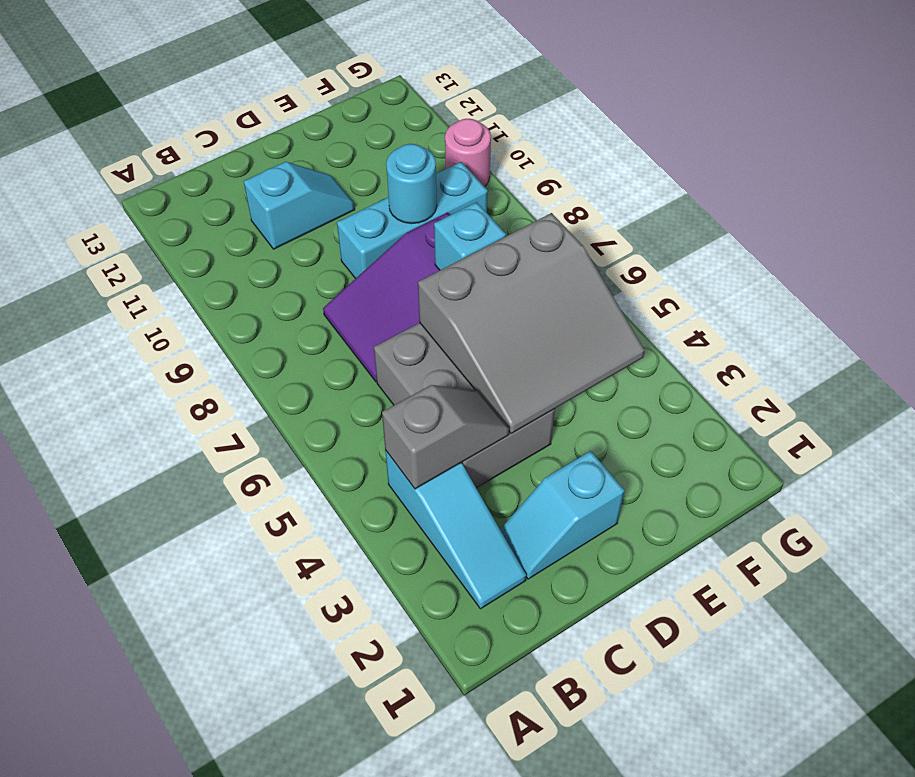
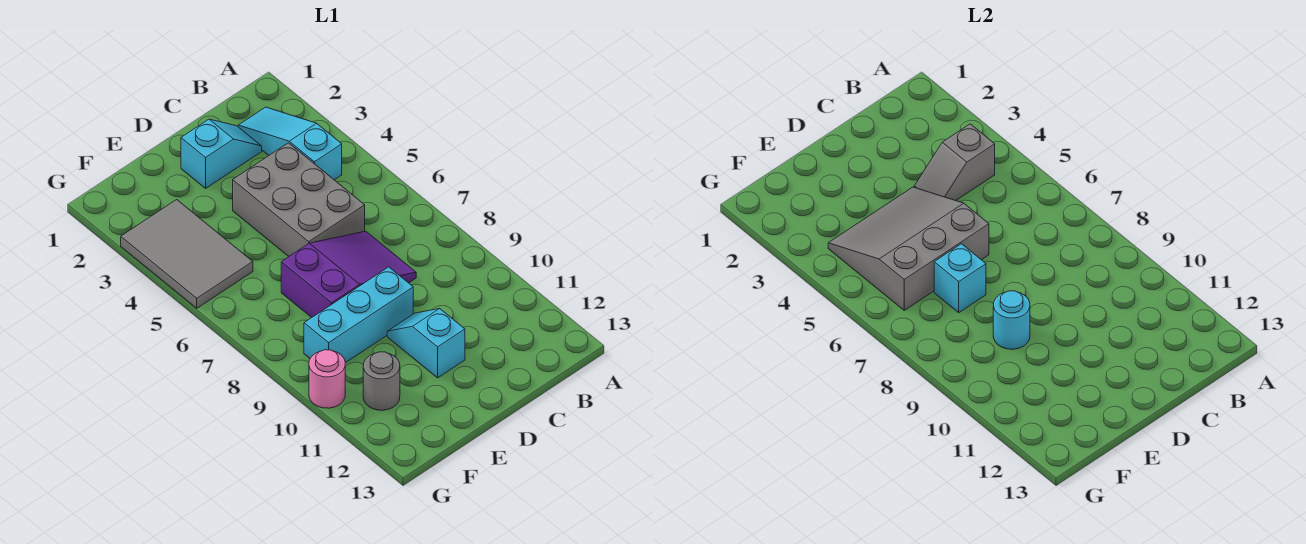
cyan slope C11:D11 level 1 top C -> cyan slope D10:D11 level 1 top 11
none -> grey tile F3:G5 level 1
none -> grey round brick F11 level 1

